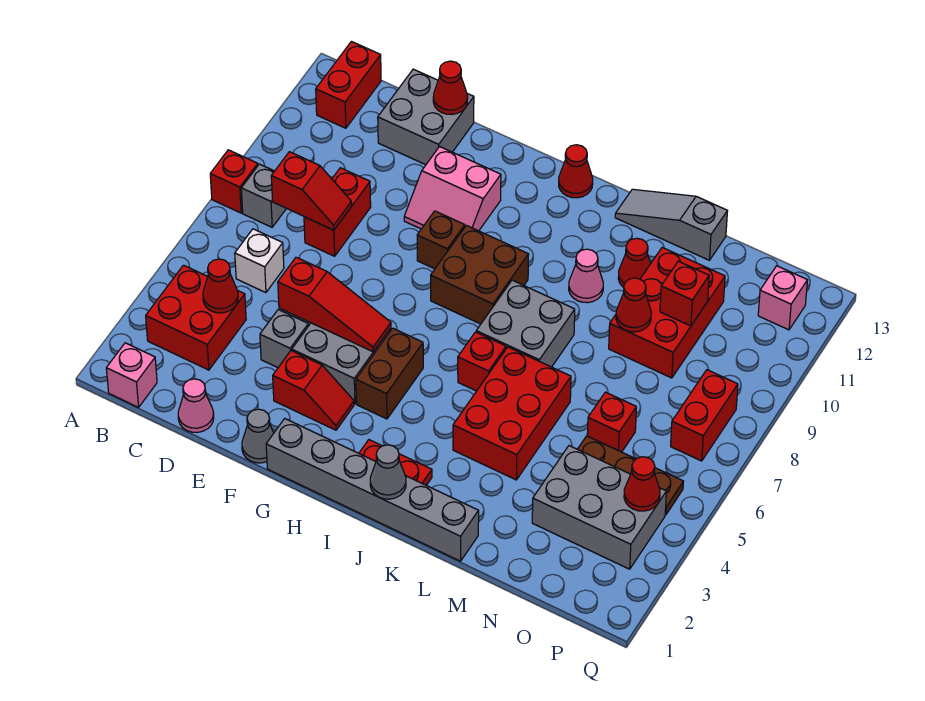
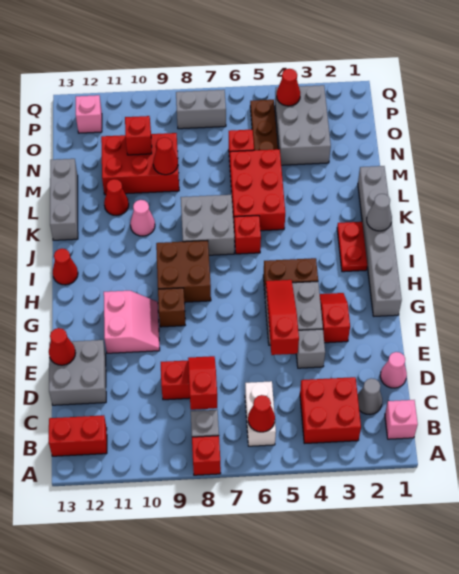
red cone C4 level 2 -> red cone B6 level 2
white brick C6 level 1 -> white brick B6:C6 level 1
grey cone F1 level 1 -> grey cone C2 level 1
red brick K4:L6 level 1 -> red brick K5:M6 level 1
grey slope K13:M13 level 1 top M -> grey brick K13:M13 level 1
red brick P7:P8 level 1 -> grey brick P7:P8 level 1

